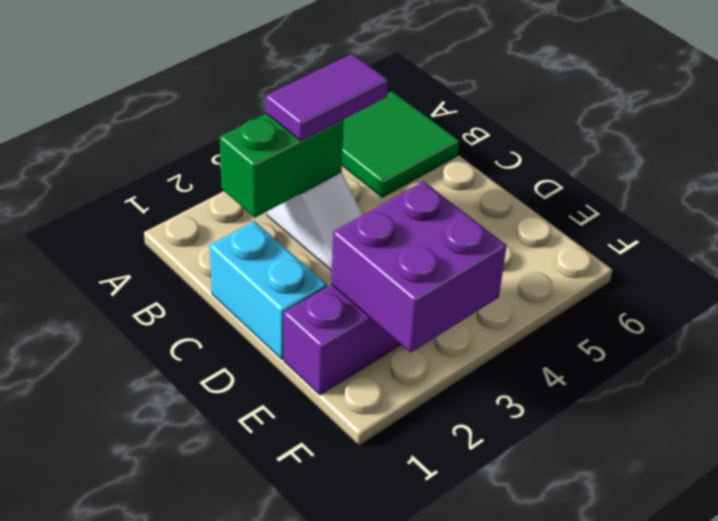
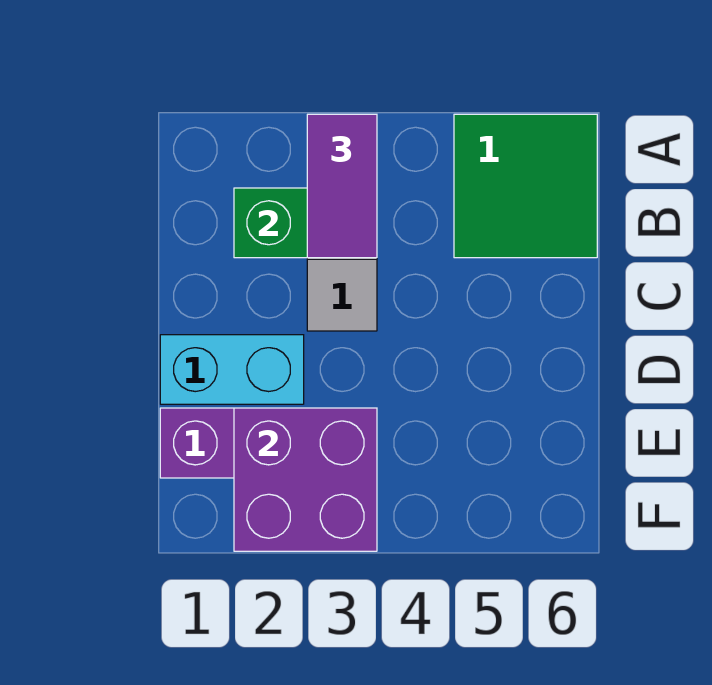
purple tile B3:B4 level 3 -> purple tile A3:B3 level 3
cyan brick C1:D1 level 1 -> cyan brick D1:D2 level 1

